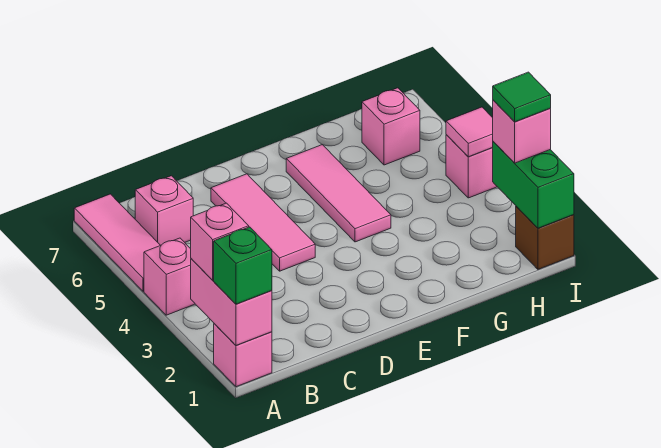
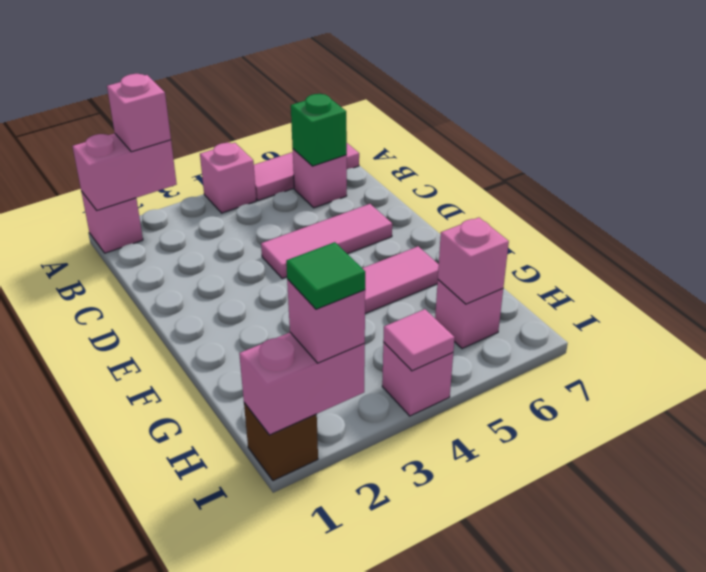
green brick A1 level 3 -> green brick B6 level 2
none -> pink brick H6 level 2
green brick I1:I2 level 2 -> pink brick I1:I2 level 2

